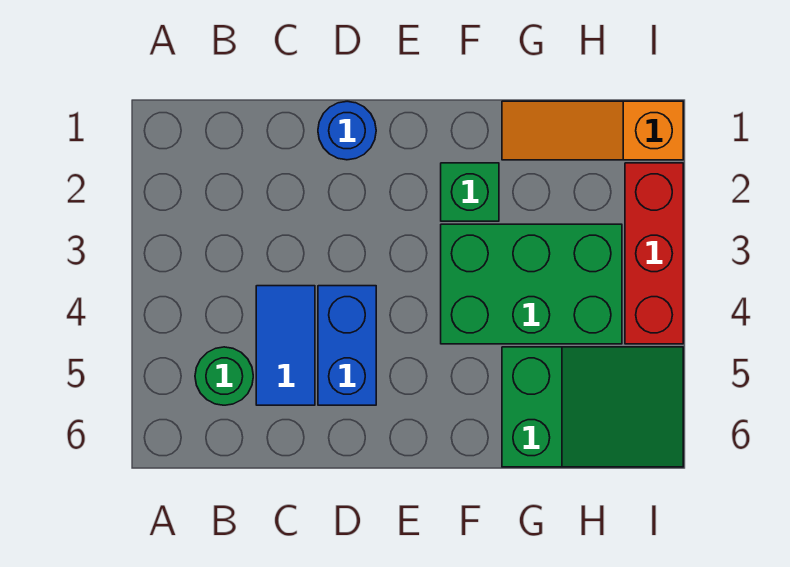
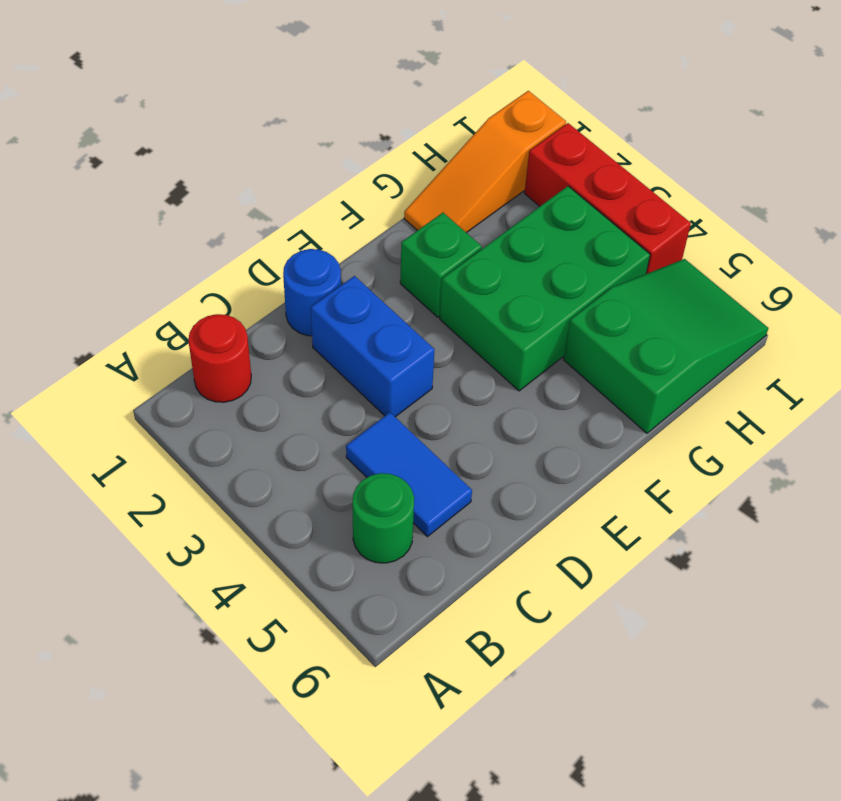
none -> red round brick B1 level 1
blue brick D4:D5 level 1 -> blue brick D2:D3 level 1

